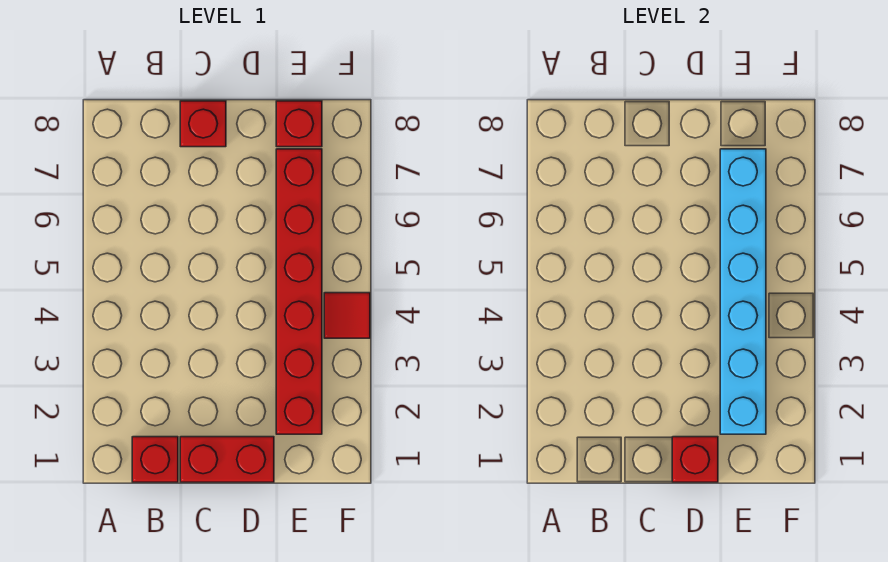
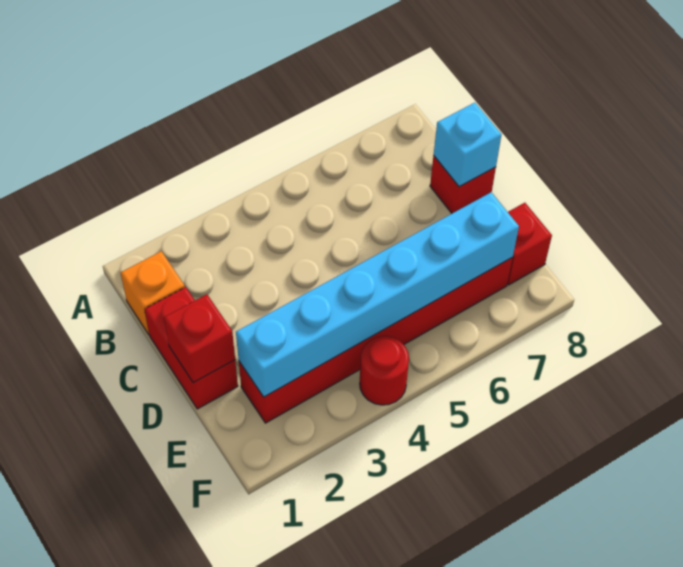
red brick B1 level 1 -> orange brick B1 level 1
none -> cyan brick C8 level 2
red tile F4 level 1 -> red round brick F4 level 1

